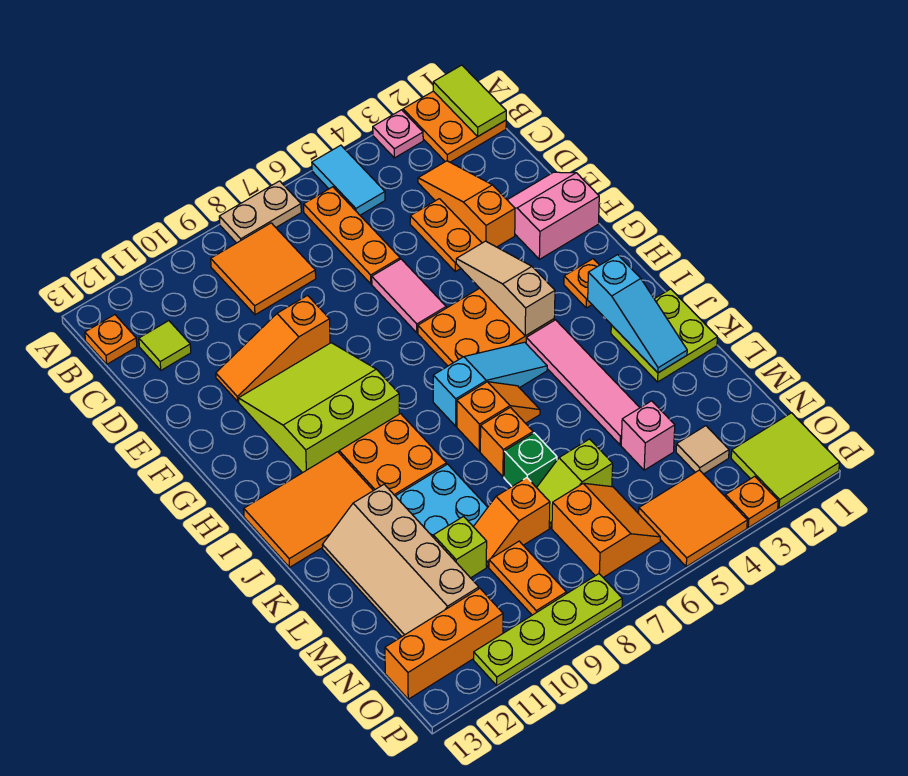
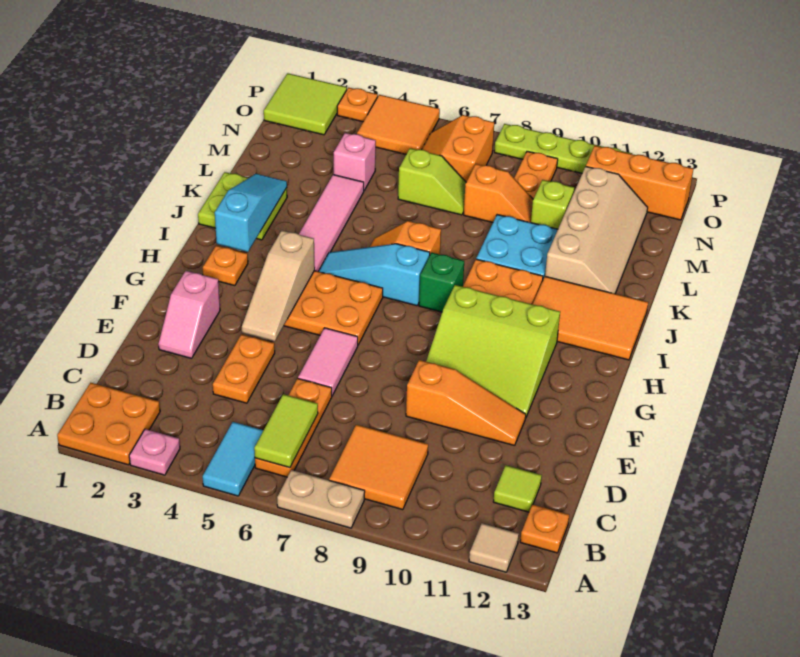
lime tile A1:B1 level 2 -> lime tile B6:C6 level 2
orange slope C3:E3 level 1 top E -> none
pink slope E1:F2 level 1 top F -> pink slope E2:F2 level 1 top F
orange brick K7 level 1 -> none
green brick L7 level 1 -> green brick I8 level 1
tan tile N3 level 1 -> tan tile A12 level 1

